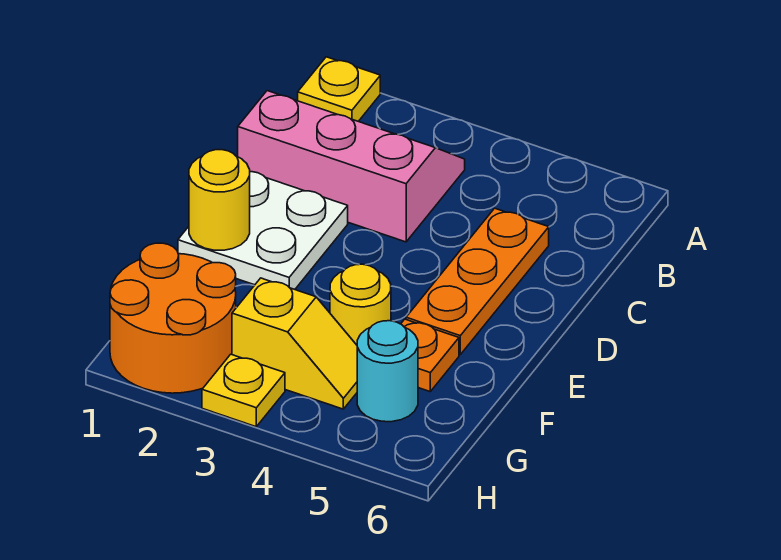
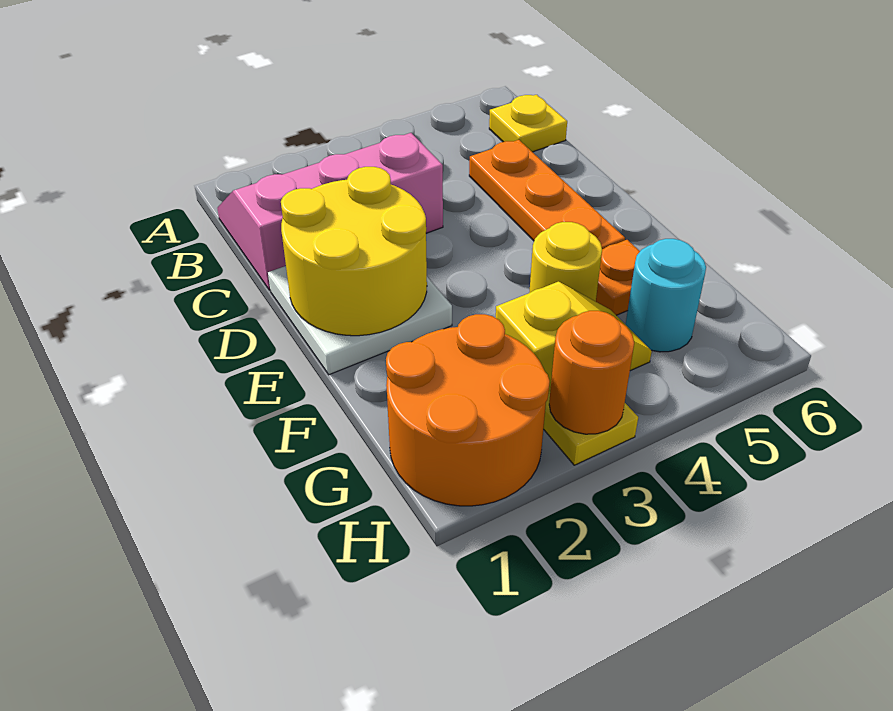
yellow plate A1 level 1 -> yellow plate B6 level 1
yellow round brick E1 level 2 -> yellow round brick D1:E2 level 2
none -> orange round brick H3 level 2

